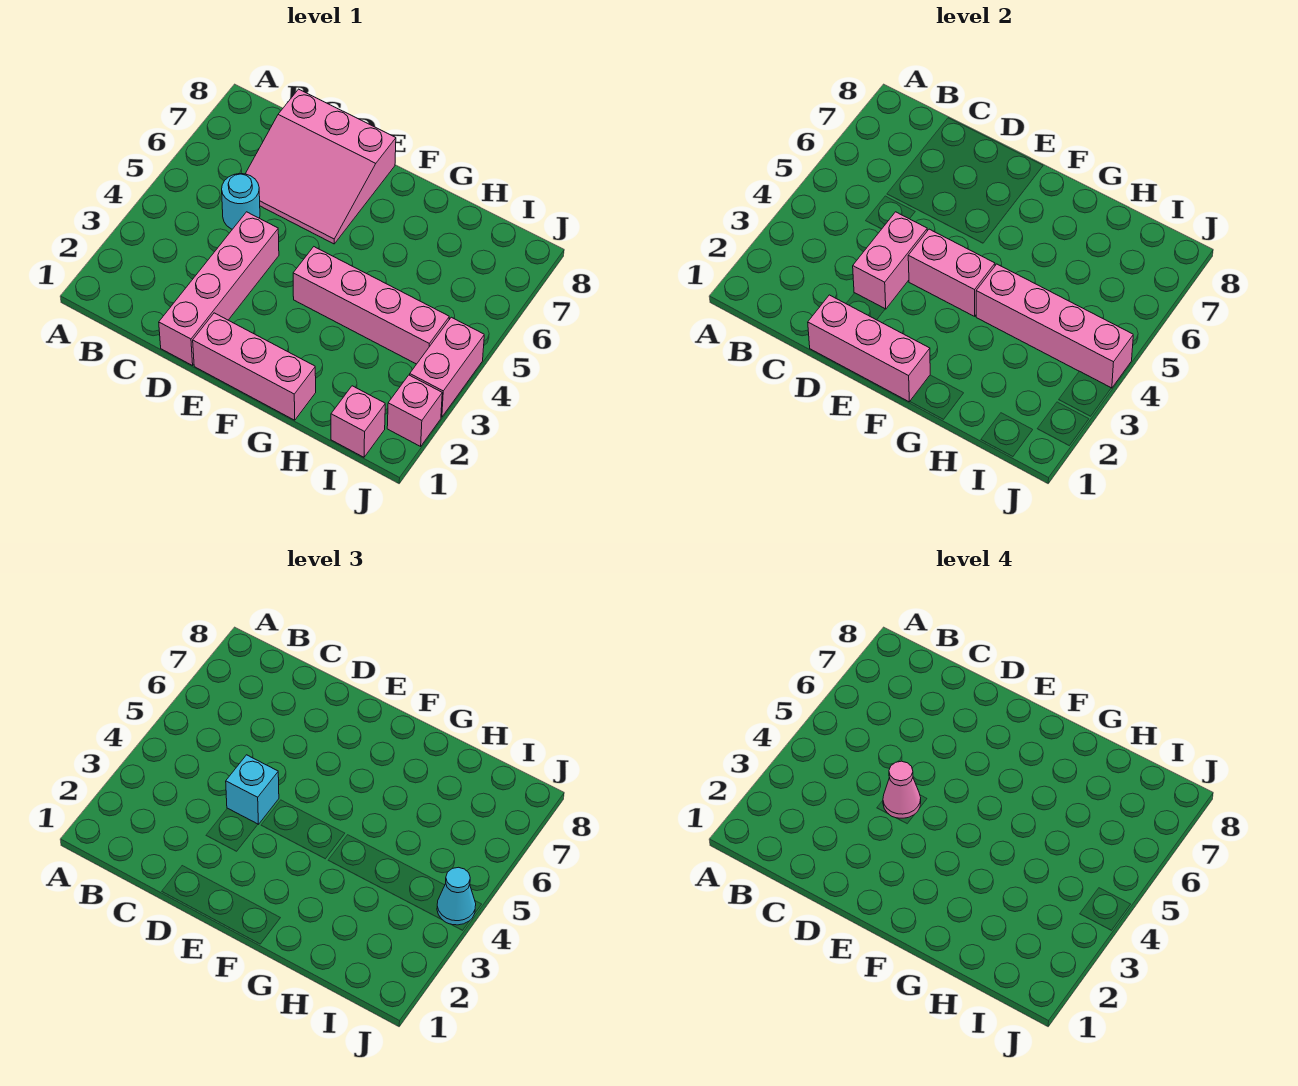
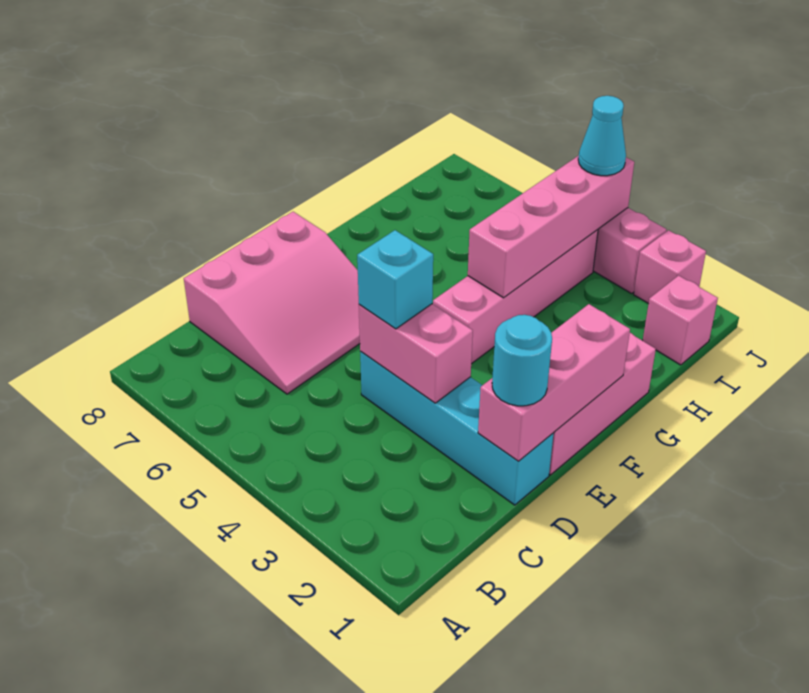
cyan round brick C5 level 1 -> cyan round brick D1 level 3
pink brick D1:D4 level 1 -> cyan brick D1:D4 level 1
pink cone D4 level 4 -> none
pink brick E4:F4 level 2 -> none

